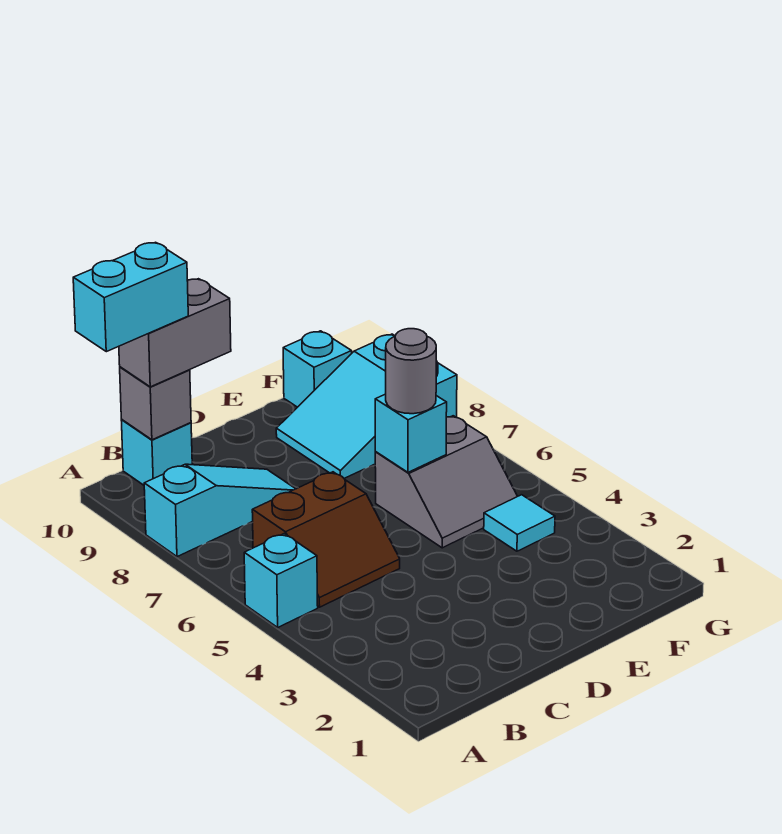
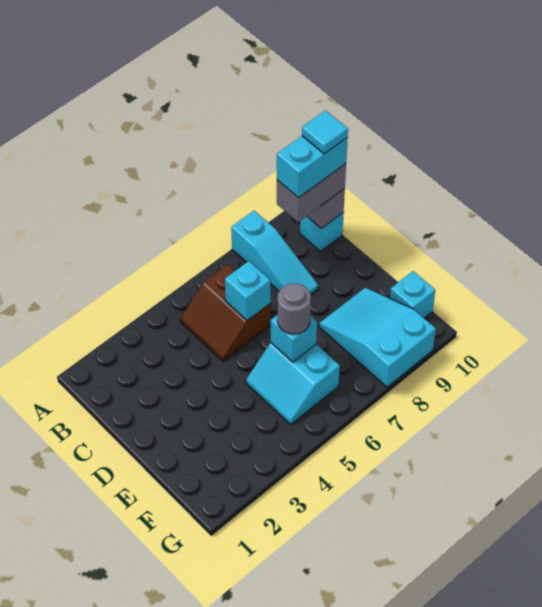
cyan brick A5 level 1 -> cyan brick C6 level 2
cyan brick A10:B10 level 4 -> cyan brick B9:B10 level 4
grey brick B10:C10 level 3 -> grey brick B9:B10 level 3
grey slope E5:F6 level 1 top 6 -> cyan slope E5:F6 level 1 top 6
cyan tile F4 level 1 -> cyan tile B10 level 5

